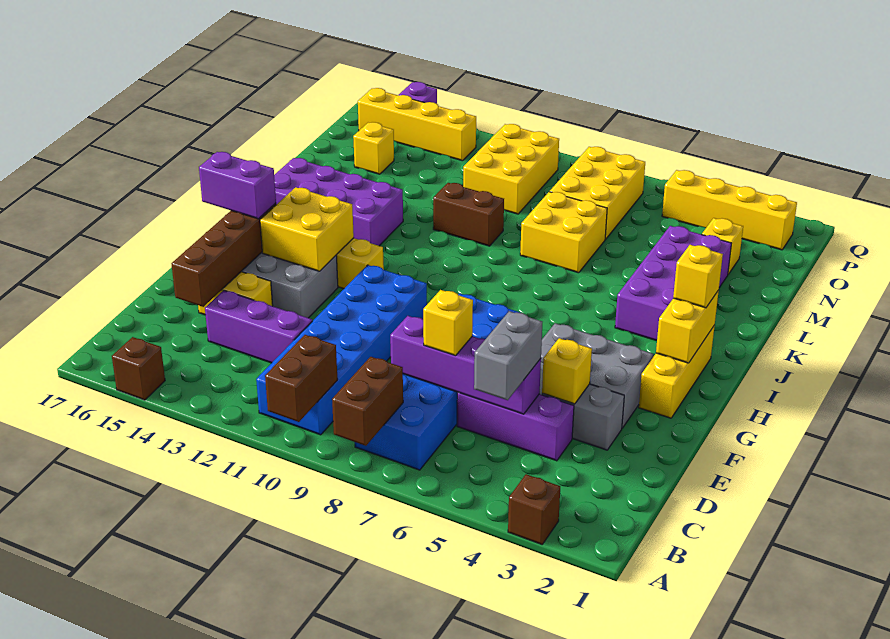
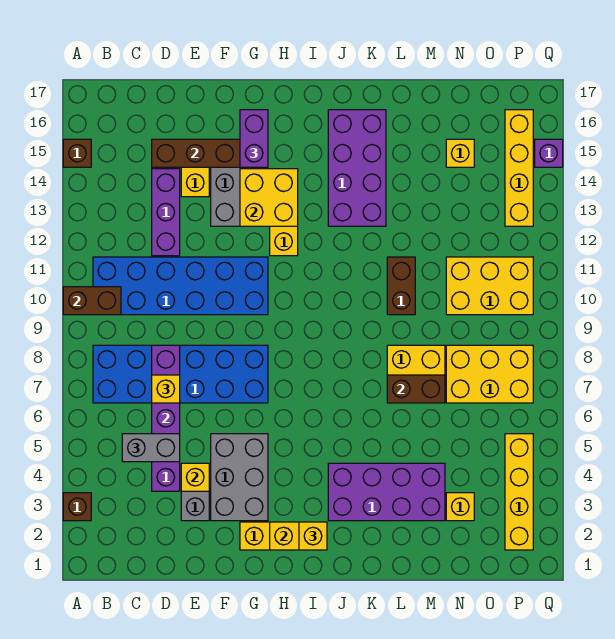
brown brick A8:B8 level 2 -> brown brick L7:M7 level 2

